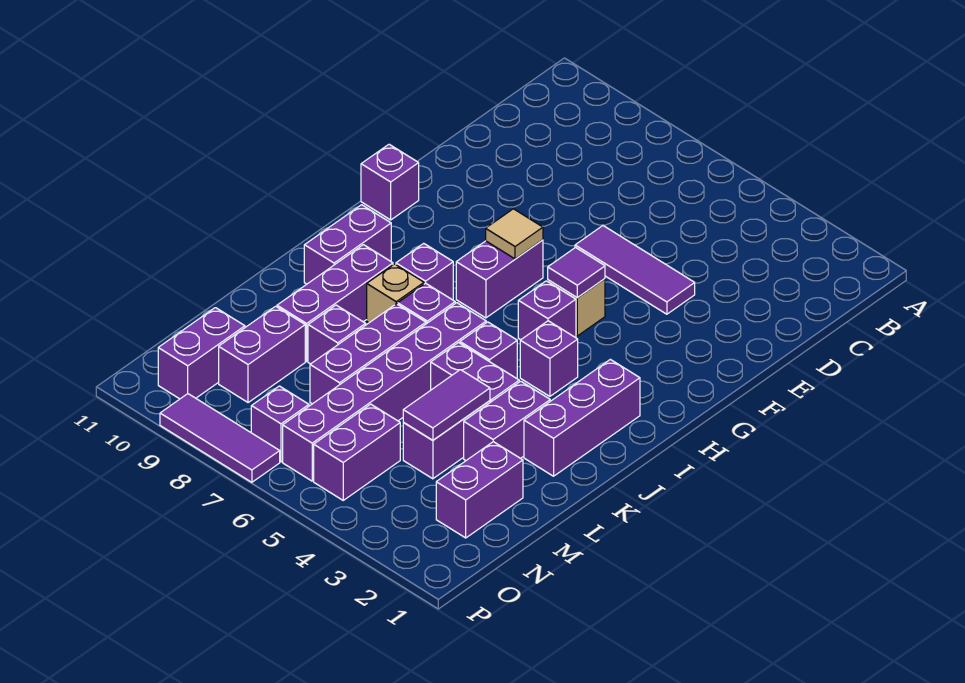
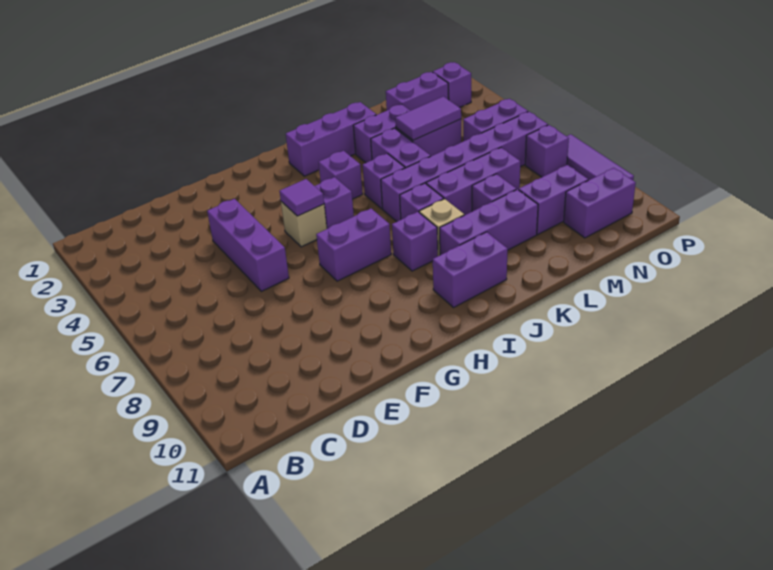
purple tile E4:E6 level 1 -> purple brick E4:E6 level 1
tan tile G7 level 2 -> none
purple brick G11 level 1 -> purple brick O2 level 1

